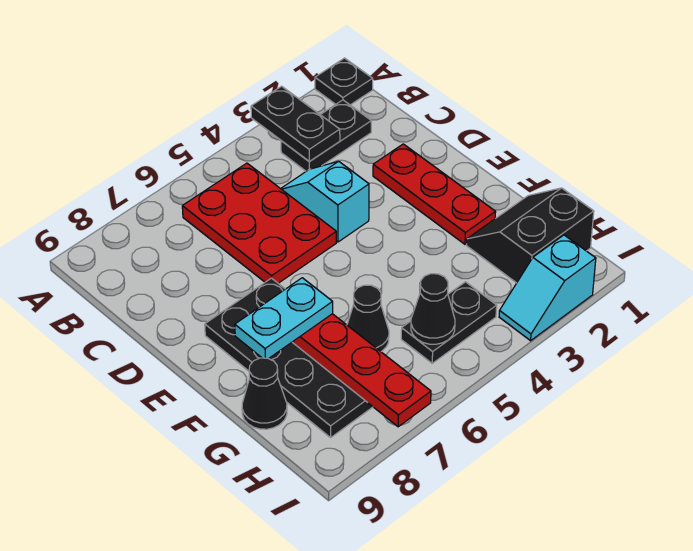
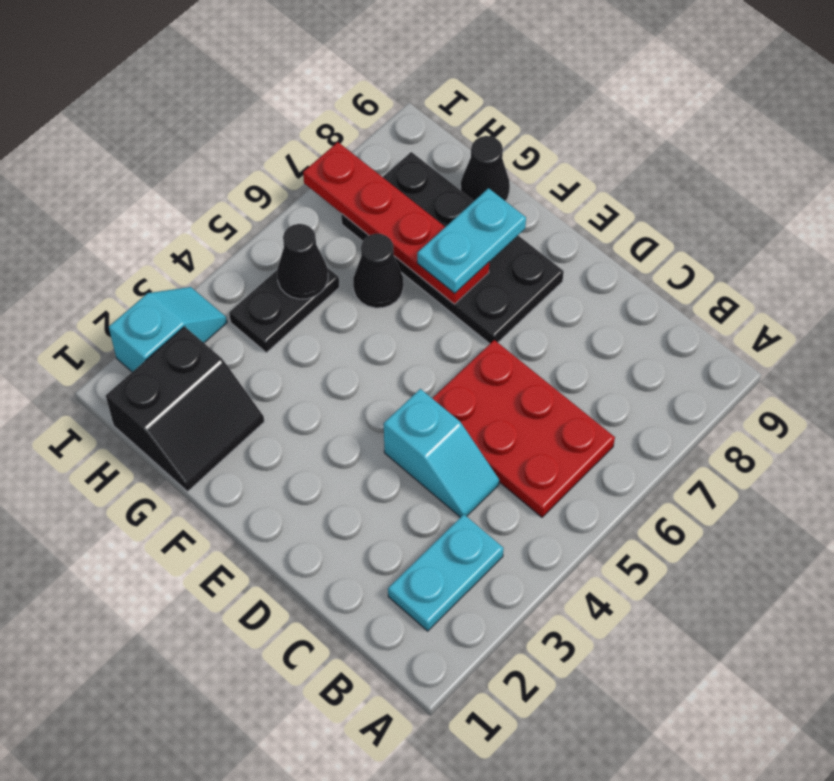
black plate A1 level 1 -> none
black plate A3:B3 level 2 -> none
black plate B2:B3 level 1 -> cyan plate B2:B3 level 1
red plate D2:F2 level 1 -> none

